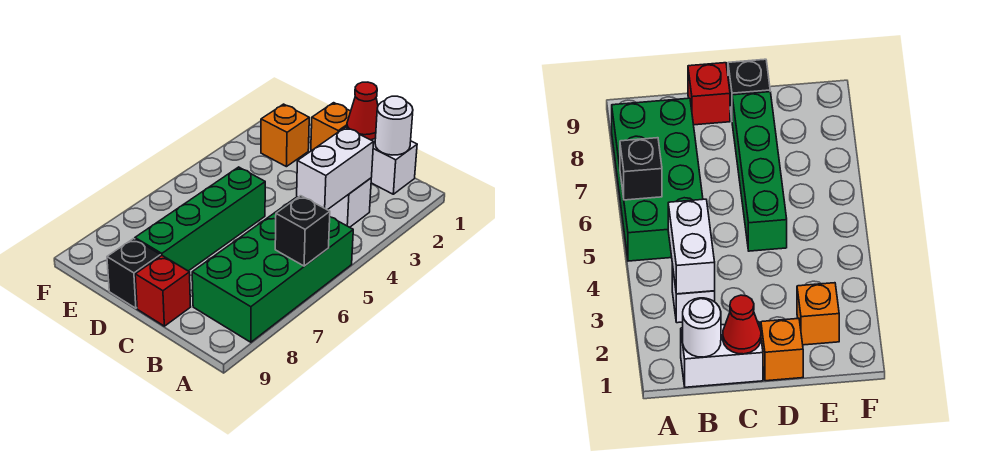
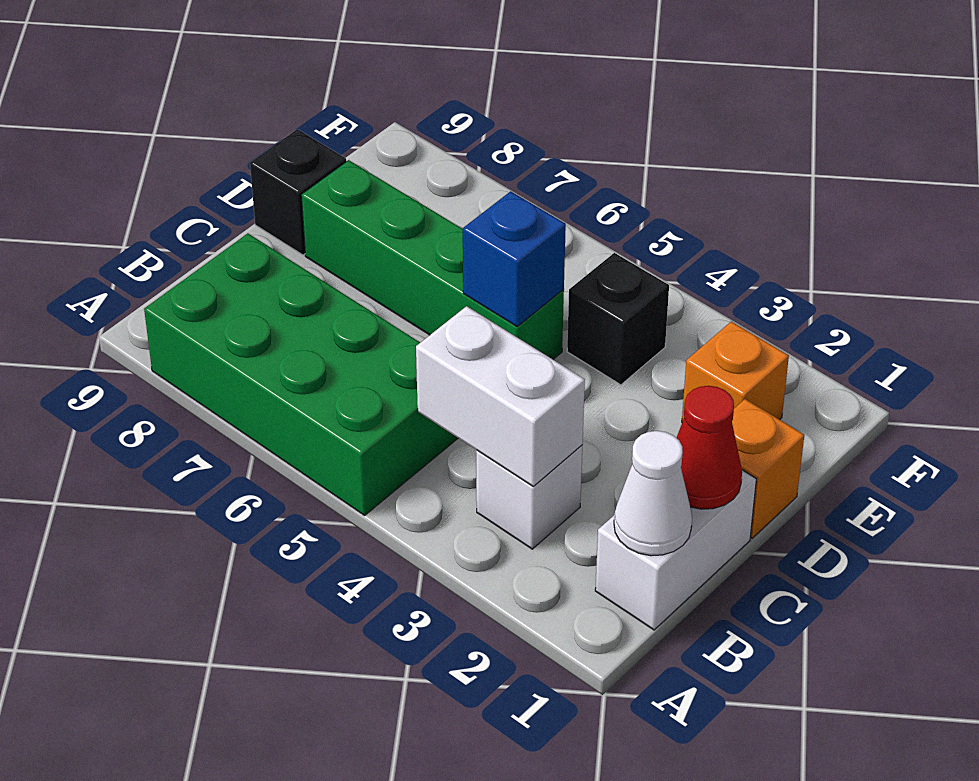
black brick A6 level 2 -> black brick E4 level 1
white round brick B1 level 2 -> white cone B1 level 2
red brick C9 level 1 -> none
none -> blue brick D5 level 2

